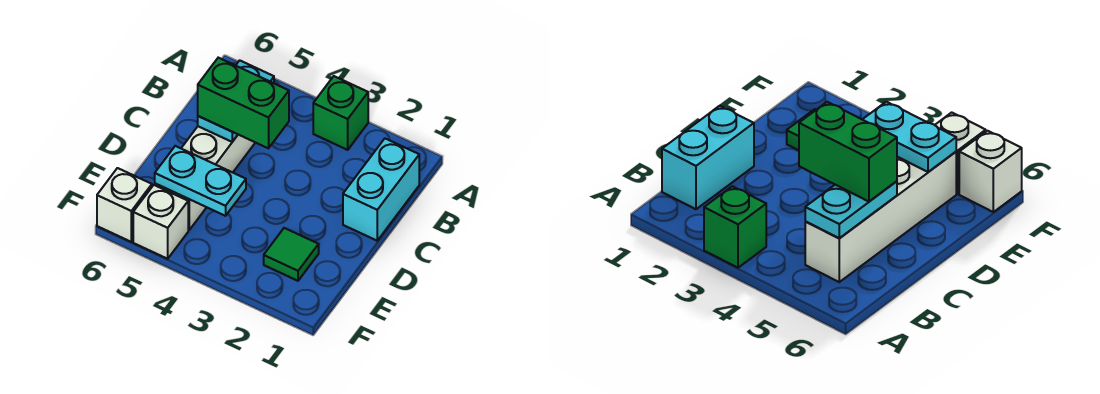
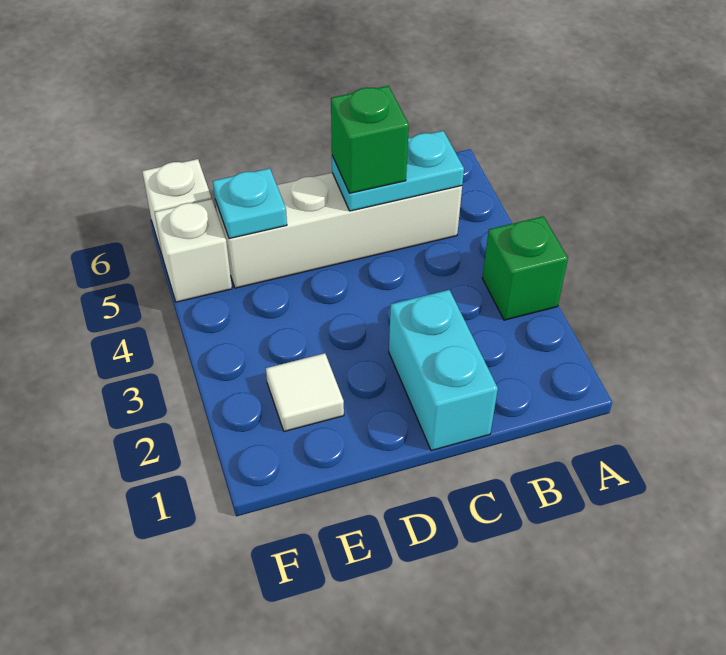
cyan brick B1:C1 level 1 -> cyan brick C1:C2 level 1
green brick C4:C5 level 3 -> green brick C5 level 3
green tile E2 level 1 -> white tile E2 level 1
cyan plate E4:E5 level 2 -> cyan plate E5 level 2

